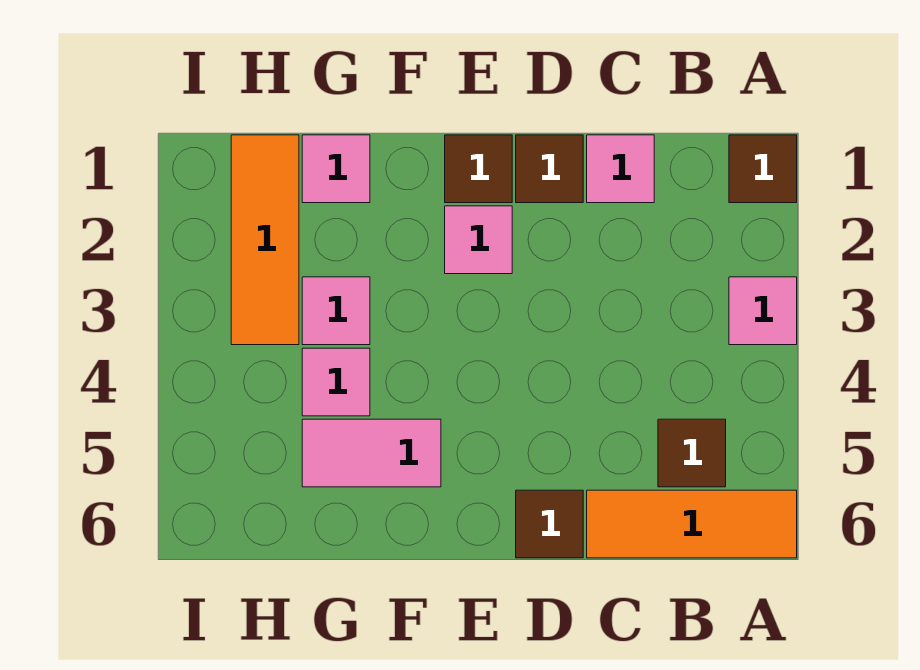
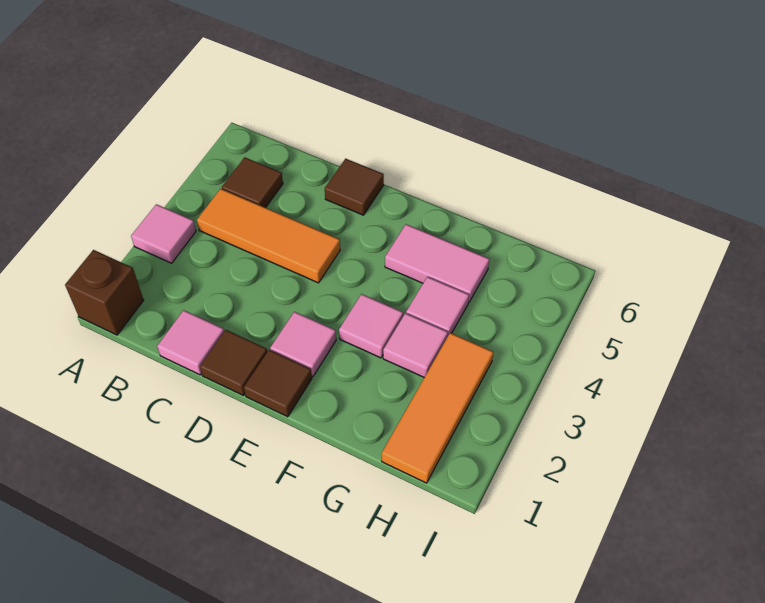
brown tile A1 level 1 -> brown brick A1 level 1
orange tile A6:C6 level 1 -> orange tile B4:D4 level 1
pink tile G1 level 1 -> pink tile F3 level 1

